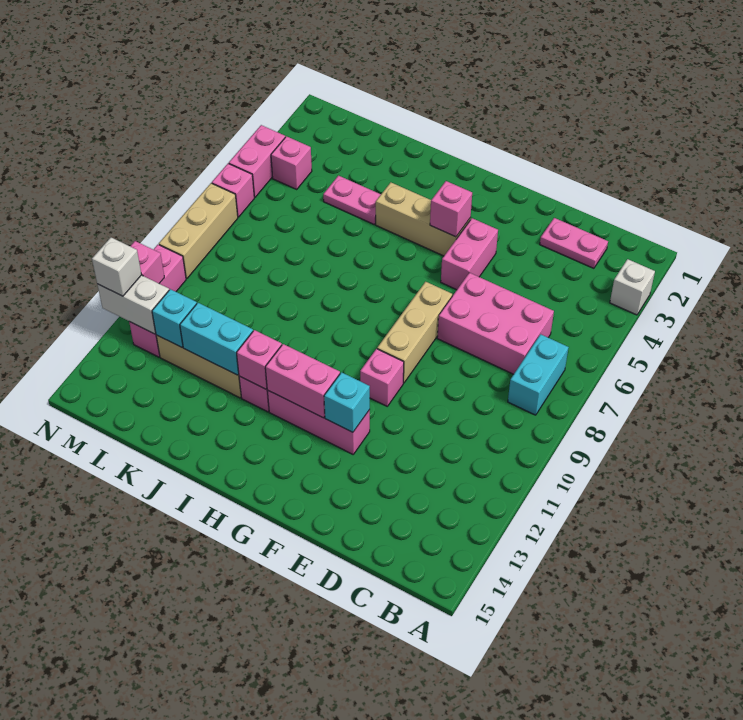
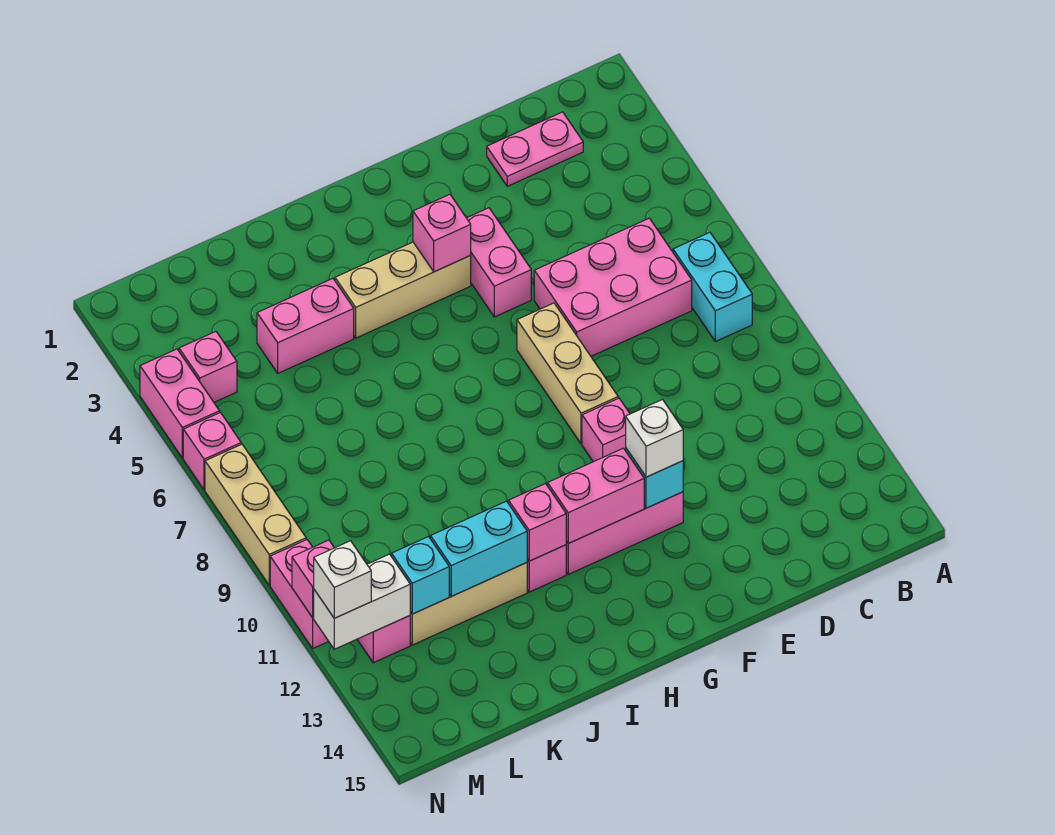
white brick A3 level 1 -> white brick F12 level 3
pink plate J4:K4 level 1 -> pink brick J4:K4 level 1

